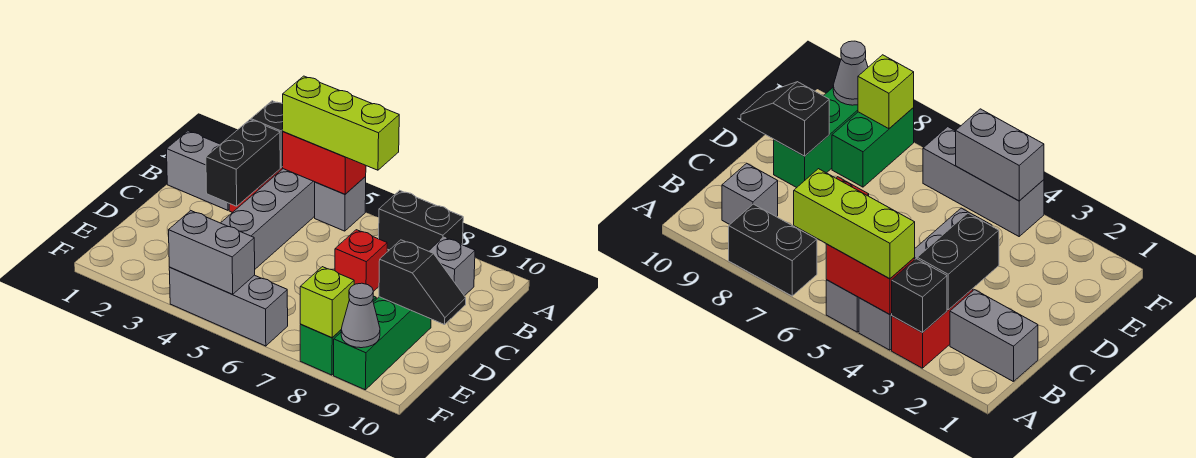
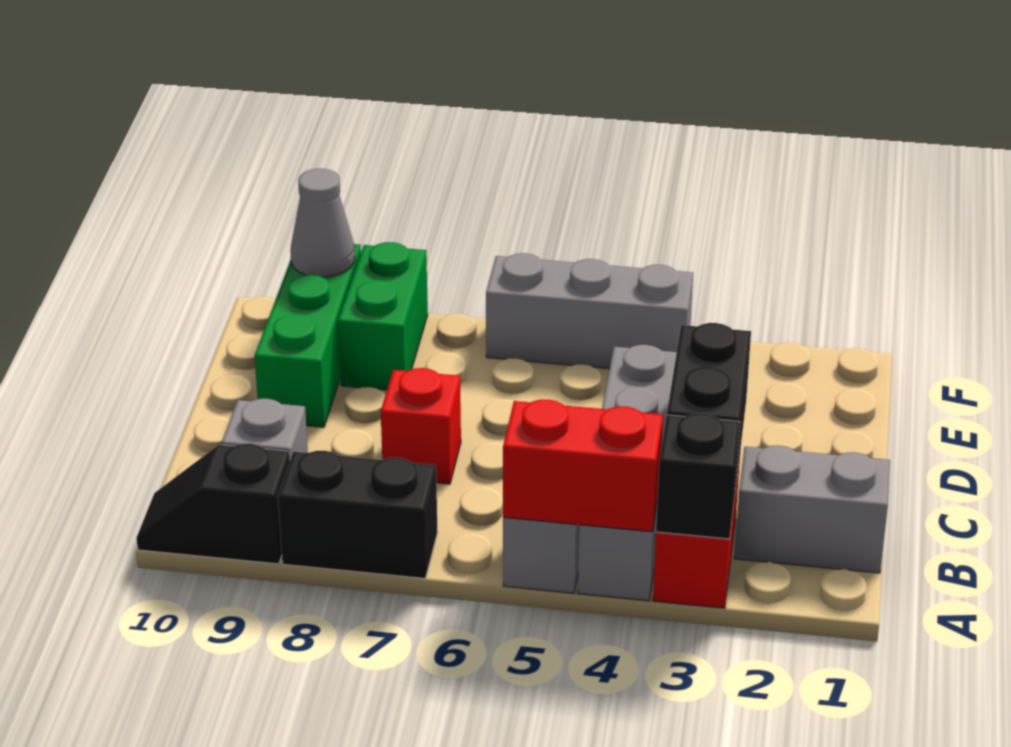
lime brick A4:A6 level 3 -> none
black slope D9:D10 level 2 top 9 -> black slope A9:A10 level 1 top 9
grey brick F4:F5 level 2 -> none
lime brick F8 level 2 -> none

